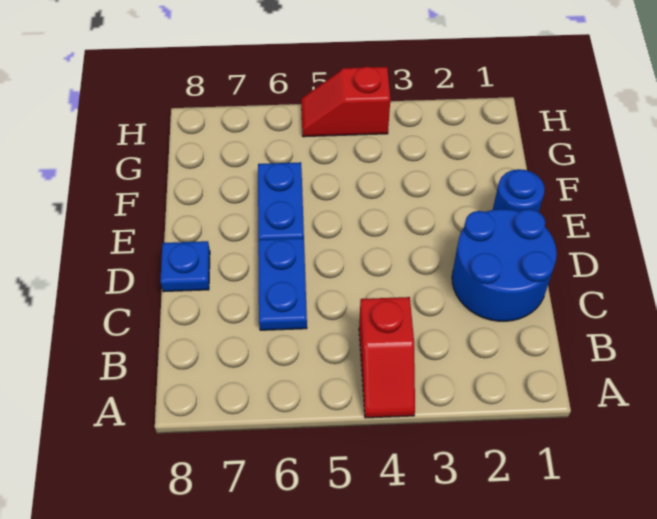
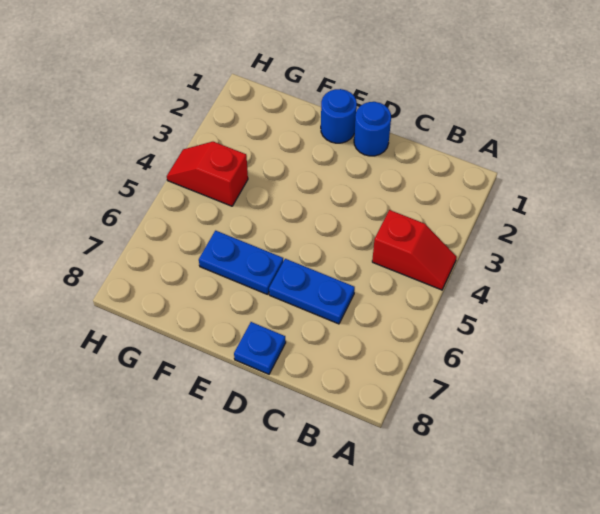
blue round brick C1:D2 level 1 -> blue round brick D1 level 1
red slope H4:H5 level 1 top 4 -> red slope G4:H4 level 1 top G

